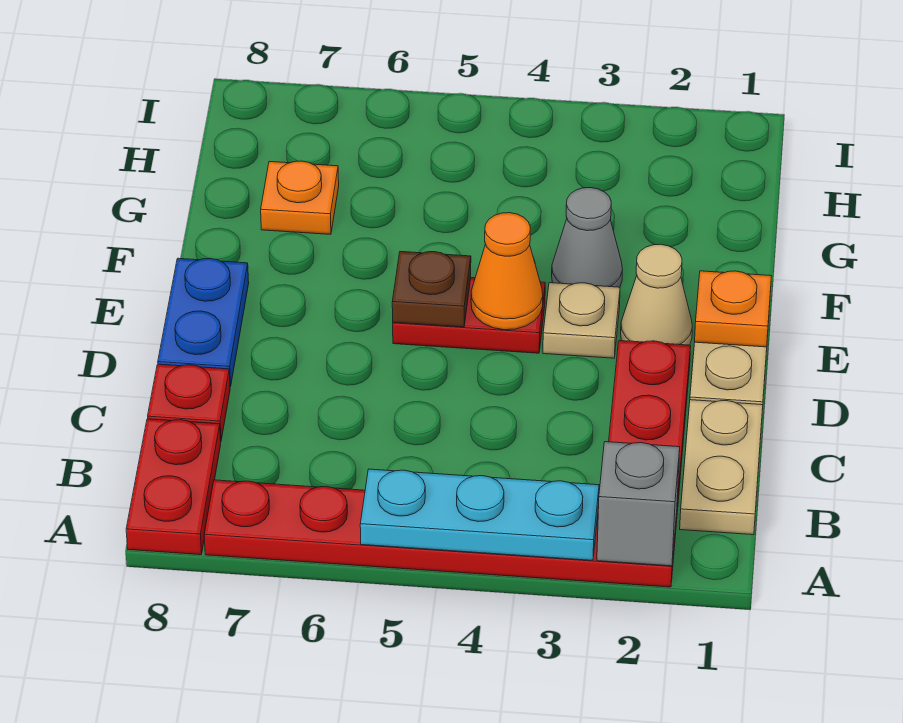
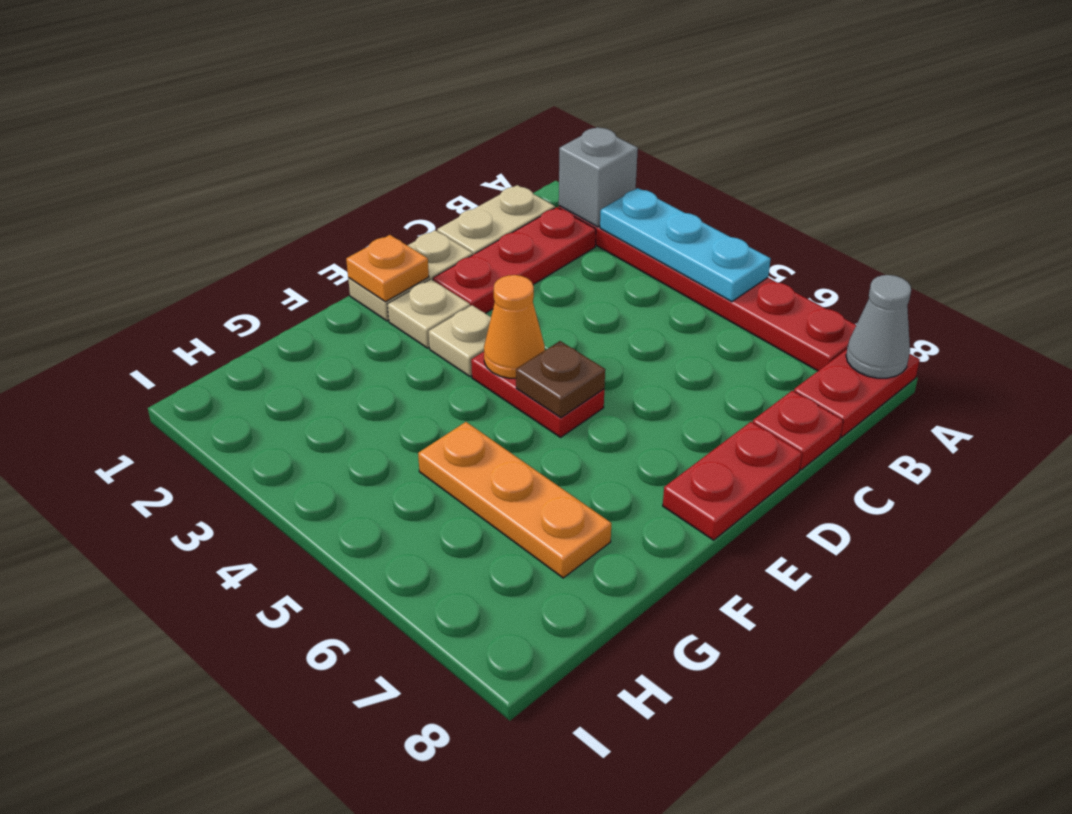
blue plate D8:E8 level 1 -> red plate D8:E8 level 1
tan cone E2 level 1 -> tan plate E2 level 1
grey cone F3 level 1 -> grey cone A8 level 2
orange plate G7 level 1 -> orange plate G5:G7 level 1

